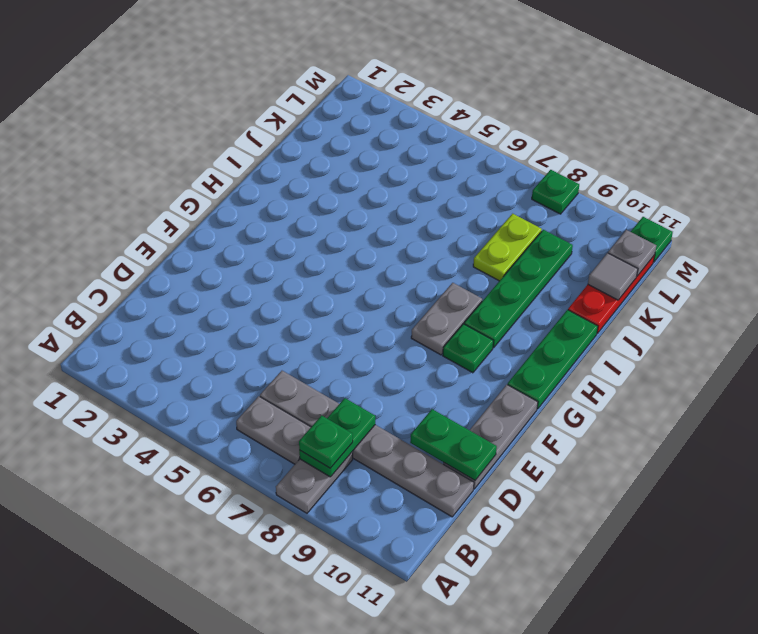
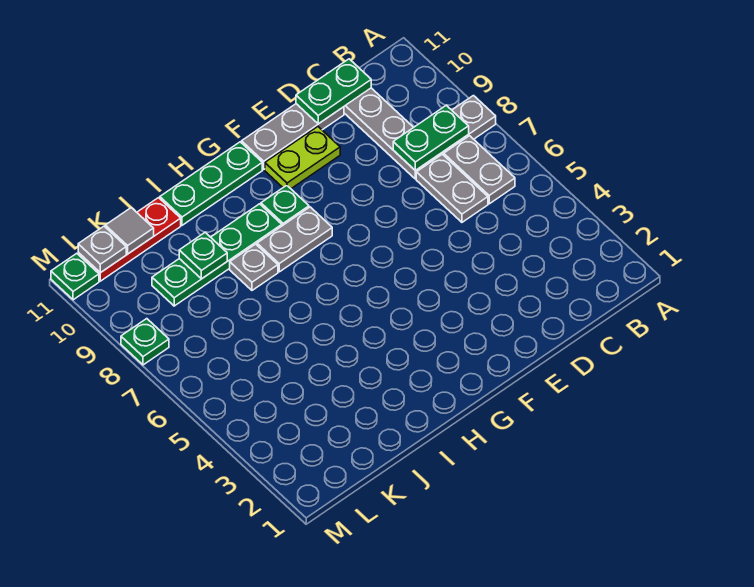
green plate B8 level 3 -> green plate J9 level 2
green plate D10:D11 level 2 -> green plate C11:D11 level 2
none -> grey plate I8 level 1
lime plate J8:K8 level 1 -> lime plate E10:F10 level 1

